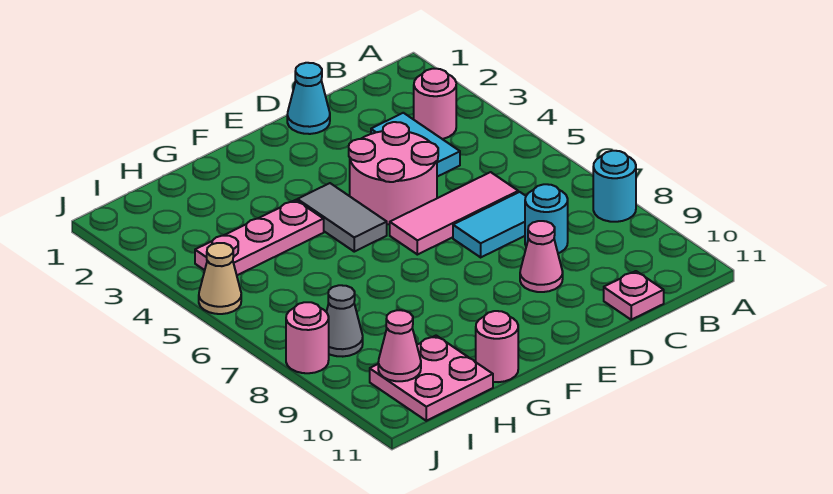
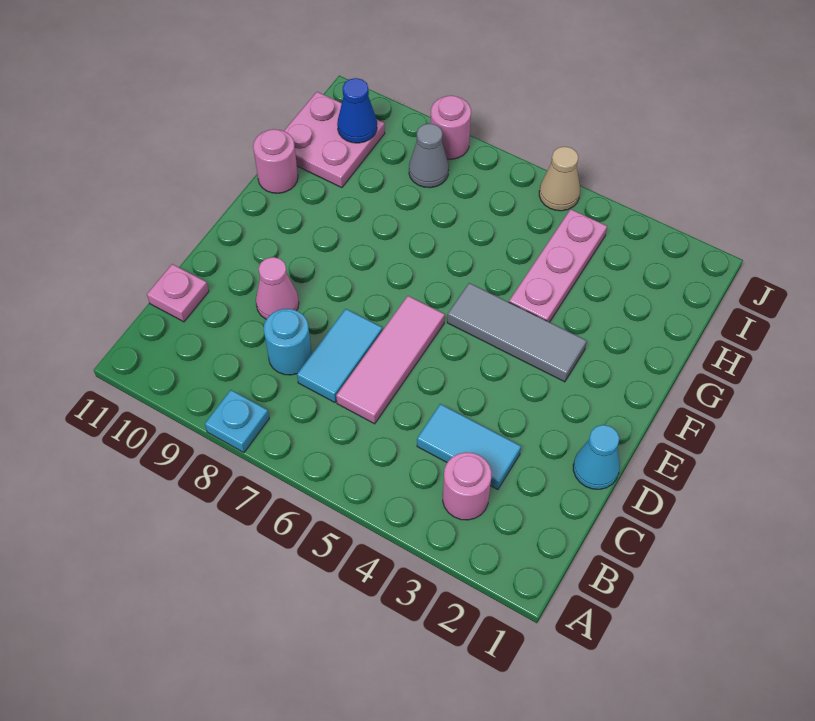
cyan round brick A8 level 1 -> cyan plate A8 level 1
pink round brick D4:E5 level 1 -> none
grey tile F4:F5 level 1 -> grey tile F3:F5 level 1
pink cone I10 level 2 -> blue cone I10 level 2

